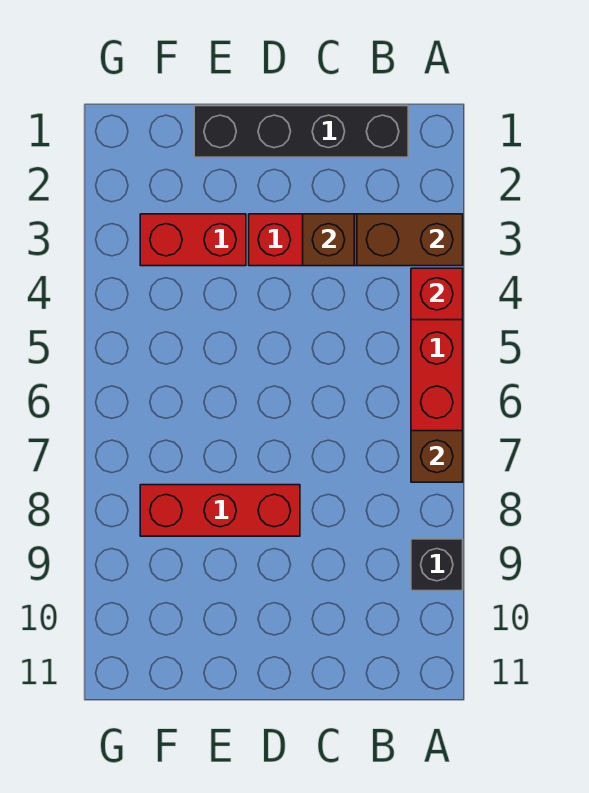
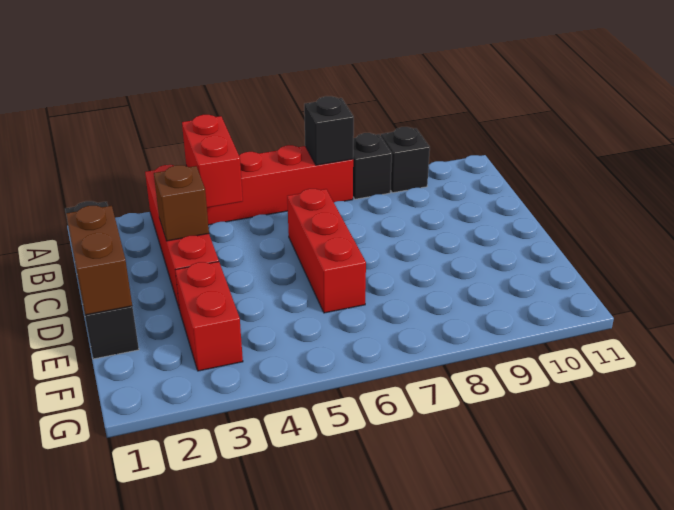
brown brick A3:B3 level 2 -> brown brick D1:E1 level 2
red brick A4 level 2 -> red brick A4:B4 level 2
brown brick A7 level 2 -> black brick A7 level 2
none -> black brick A8 level 1
red brick D8:F8 level 1 -> red brick C6:E6 level 1

